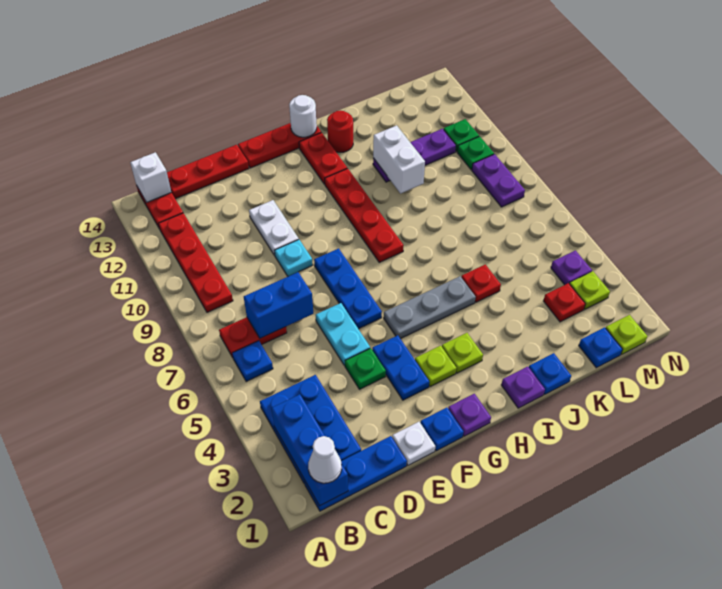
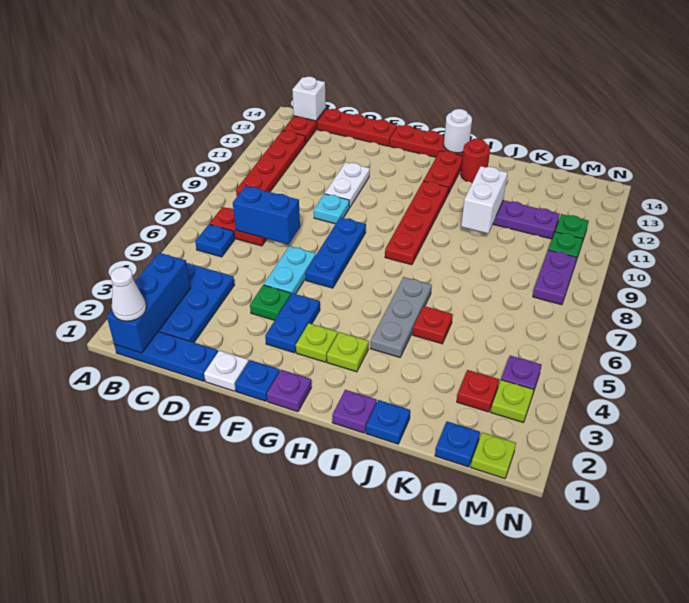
grey plate G5:I5 level 1 -> grey plate I4:I6 level 1

